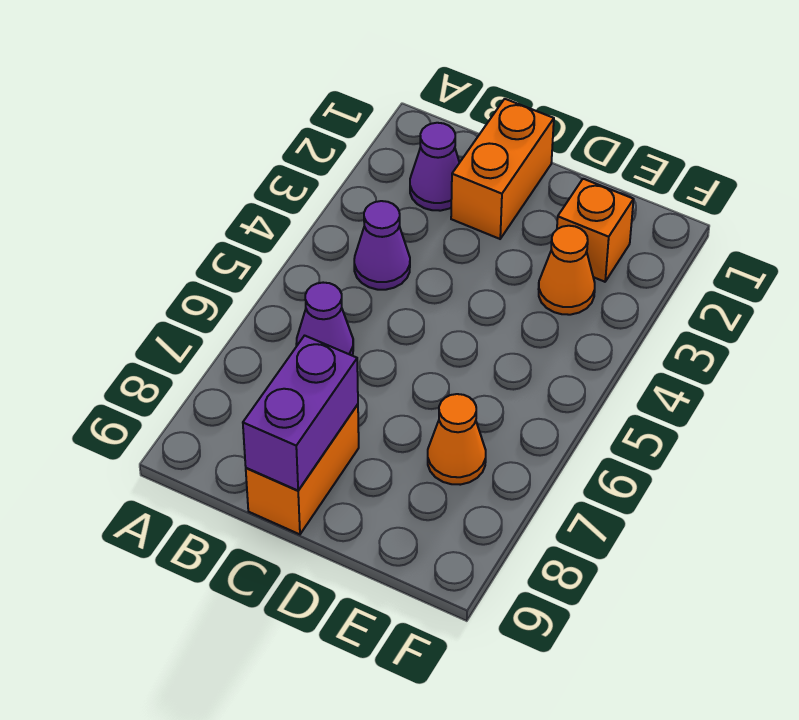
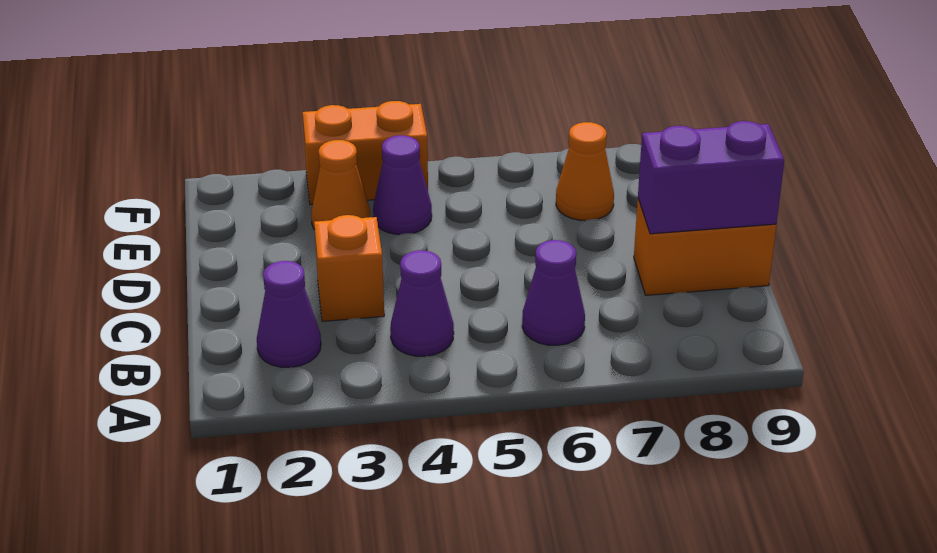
orange brick C1:C2 level 1 -> orange brick F3:F4 level 1
orange brick E2 level 1 -> orange brick C3 level 1
none -> purple cone E4 level 1

